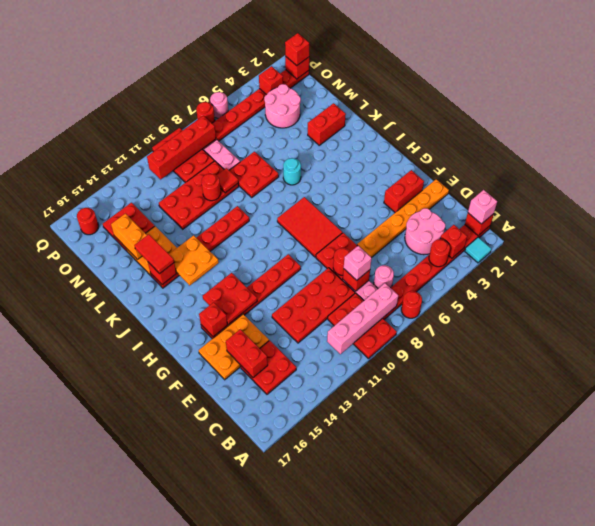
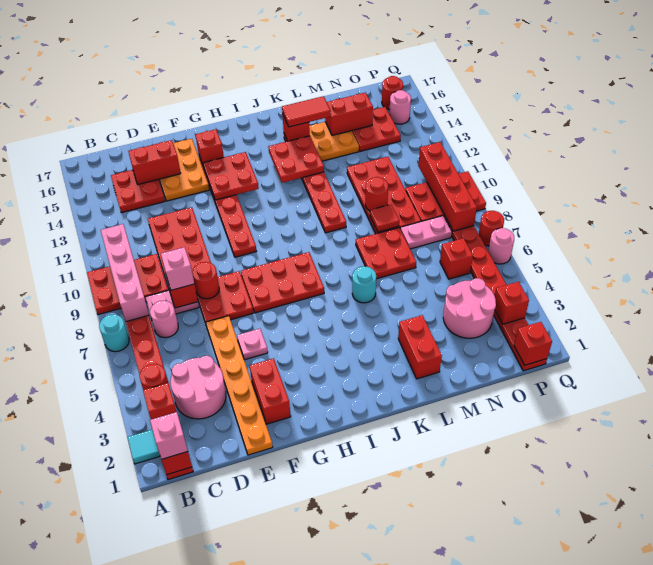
red round brick A7 level 1 -> cyan round brick A7 level 1
none -> pink plate F5 level 1
red tile G7:I8 level 1 -> red plate G7:I8 level 1
orange plate J13:K14 level 2 -> red plate J13:K14 level 2
orange brick M15:N15 level 2 -> red brick M15:N15 level 2
red brick P1 level 3 -> red brick O6 level 1
none -> pink round brick P15 level 1

